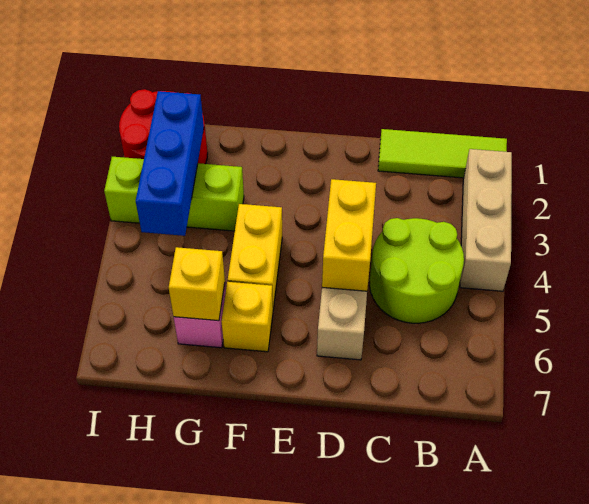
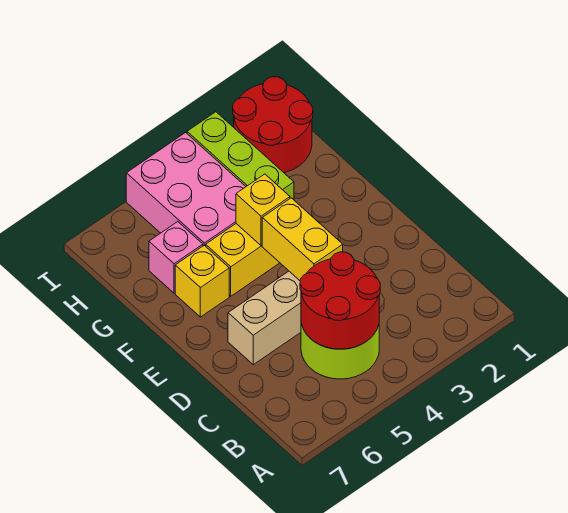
lime tile A1:C1 level 1 -> none
tan brick A2:A4 level 1 -> none
none -> red round brick B4:C5 level 2
yellow brick D4:D5 level 2 -> yellow brick D4:E4 level 2
none -> pink brick G4:I5 level 1
yellow brick G6 level 2 -> yellow brick F4 level 2
blue brick H2:H4 level 2 -> none

